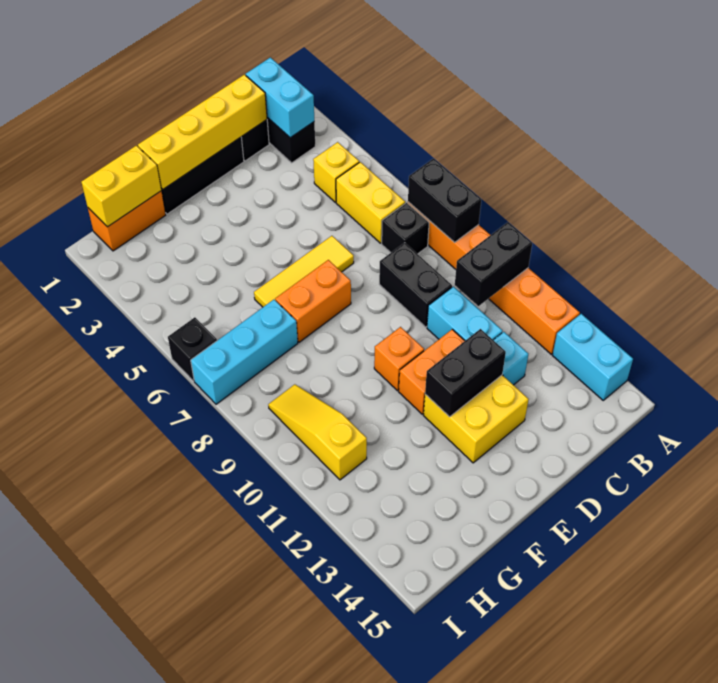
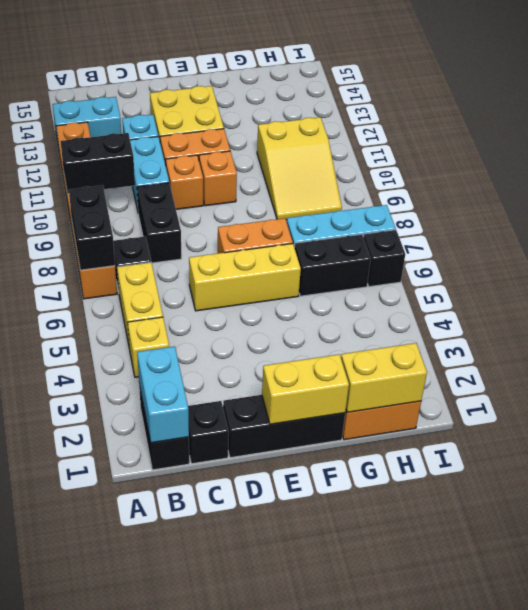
cyan brick A13:A14 level 1 -> cyan brick A13:B13 level 1
yellow brick C1:F1 level 2 -> yellow brick E1:F1 level 2
yellow tile D6:F6 level 1 -> yellow brick D6:F6 level 1
none -> orange brick D10 level 1
black brick D12:E12 level 2 -> black brick G6:H6 level 1
yellow slope H9:H11 level 1 top 11 -> yellow slope G9:H11 level 1 top 11

